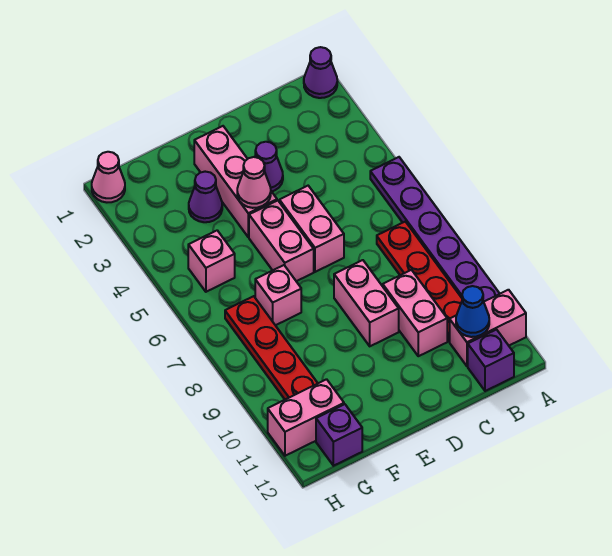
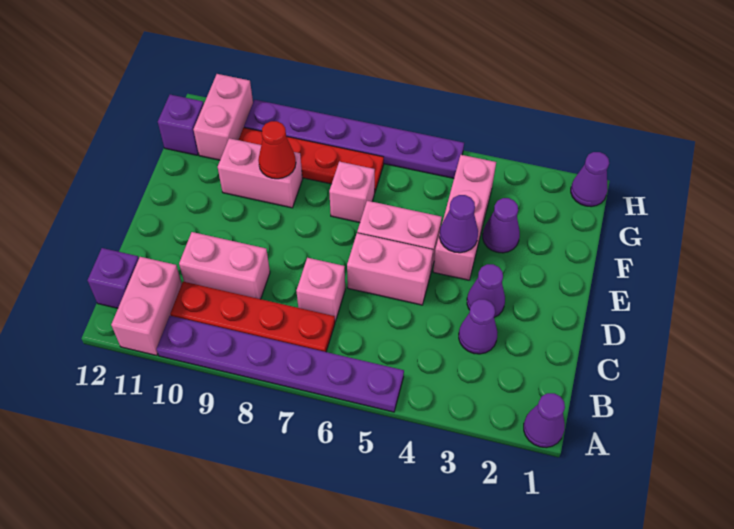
blue cone B11 level 2 -> none
none -> purple cone C3 level 1
pink brick D8:D9 level 1 -> pink brick F9:F10 level 1
pink brick E2:E4 level 1 -> pink brick E4:G4 level 1
pink cone E4 level 2 -> purple cone E4 level 2
none -> red cone F9 level 2
pink brick G5 level 1 -> pink brick C7 level 1
pink cone H1 level 1 -> purple cone H1 level 1
none -> purple plate H5:H10 level 1

